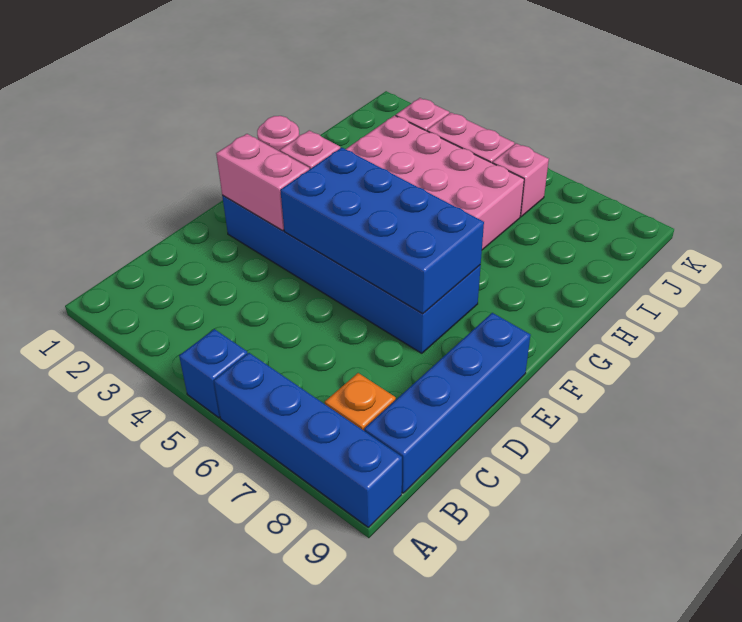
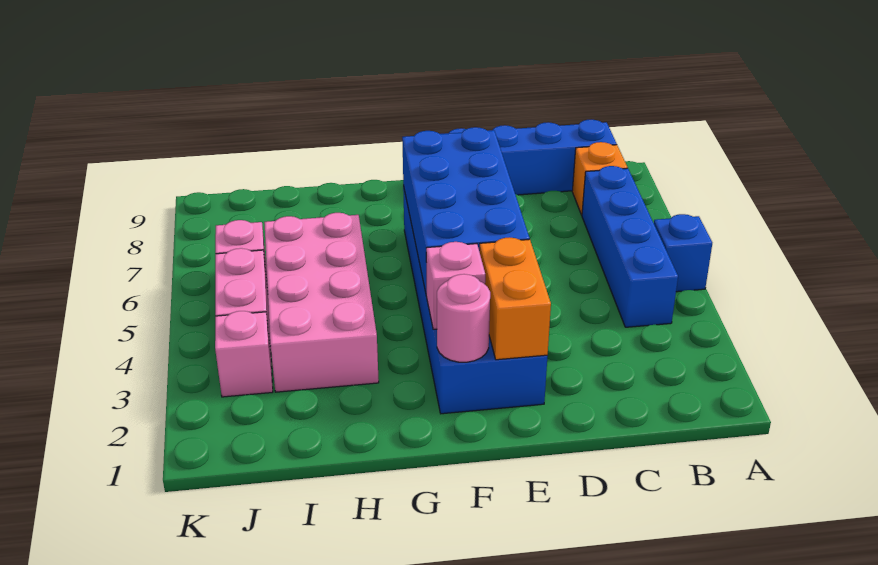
blue brick A6:A9 level 1 -> blue brick B4:B7 level 1
pink brick E2:E3 level 2 -> orange brick E2:E3 level 2

